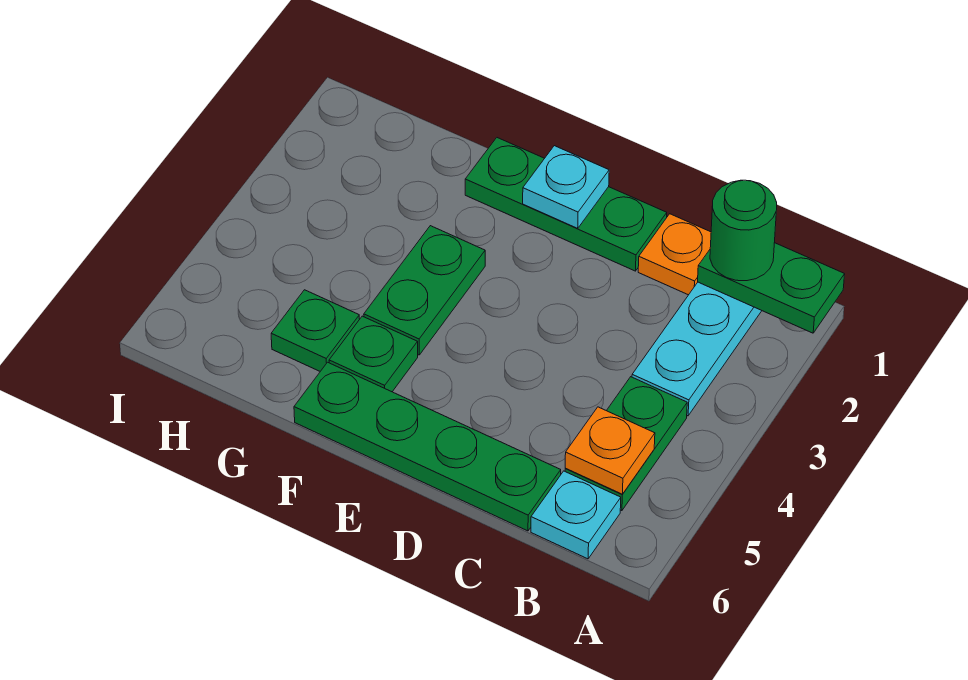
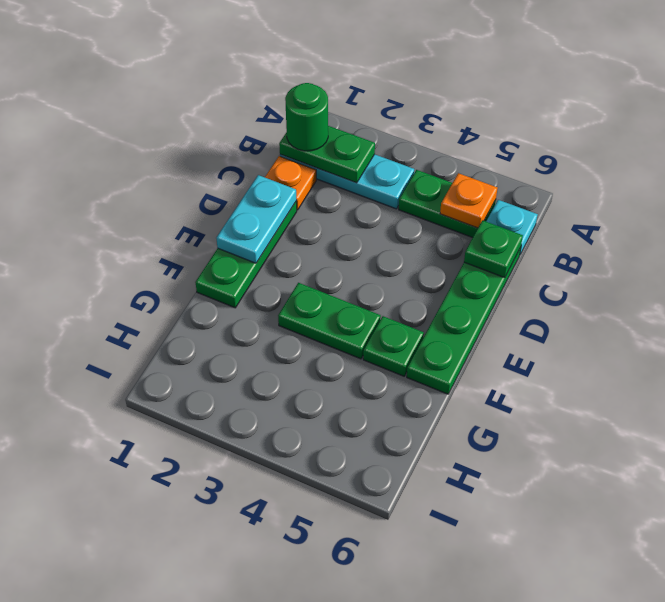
green plate A1:B1 level 2 -> green plate B1:B2 level 2
cyan plate E1 level 2 -> cyan plate D1:E1 level 2
green plate G5 level 1 -> green plate C6 level 2

